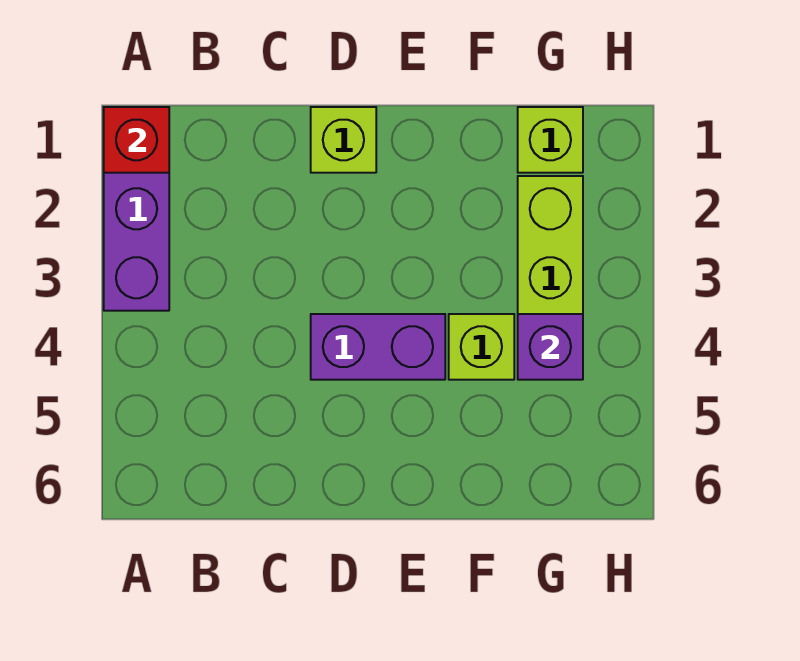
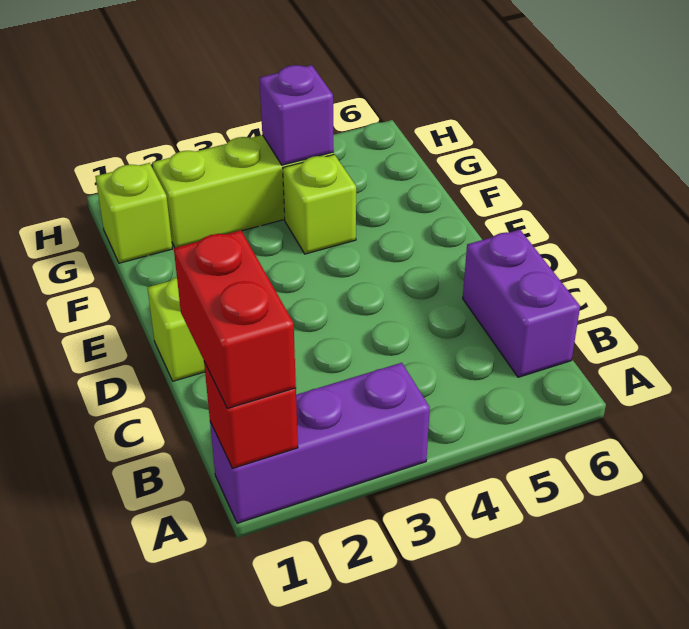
none -> red brick A1:B1 level 3
purple brick D4:E4 level 1 -> purple brick B6:C6 level 1

